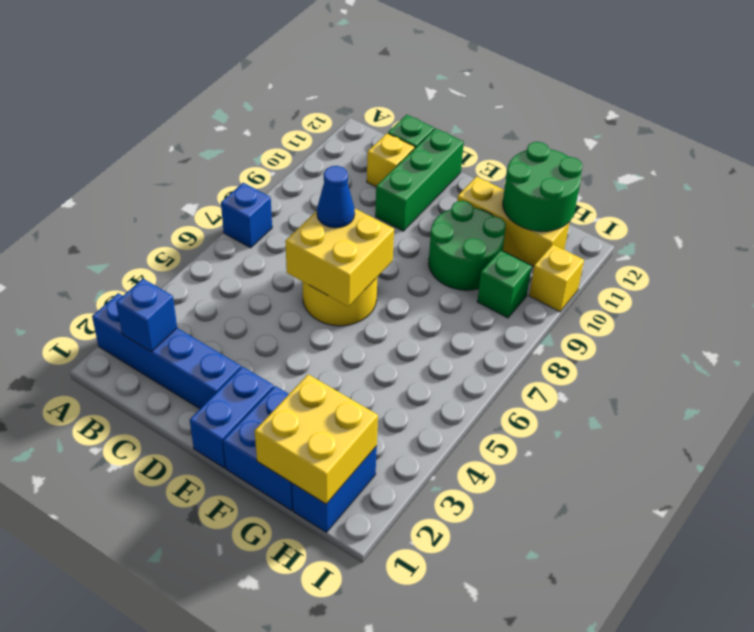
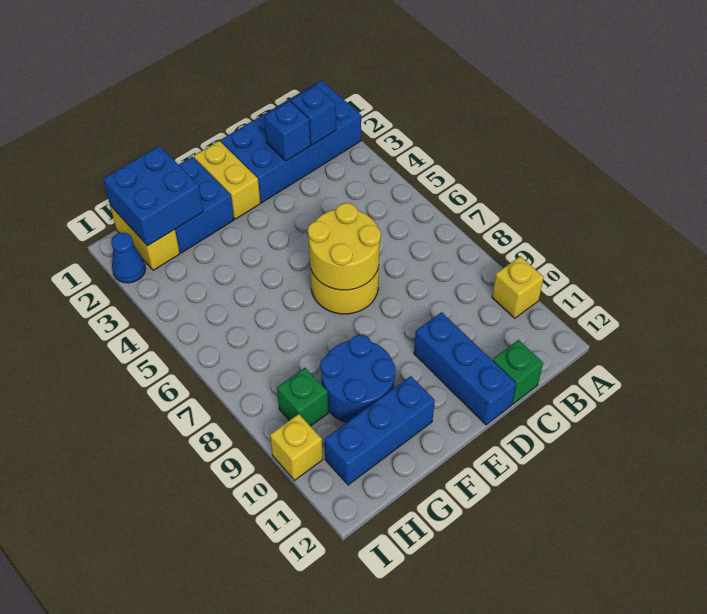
blue brick A2:D2 level 1 -> blue brick A1:D2 level 1
blue brick A7 level 1 -> blue brick C2 level 2
yellow brick C11 level 1 -> yellow brick A10 level 1
yellow brick D6:E7 level 2 -> yellow round brick D6:E7 level 2
blue cone D7 level 3 -> blue cone I2 level 1
green brick D10:D12 level 1 -> blue brick D10:D12 level 1
blue brick E1:E2 level 1 -> yellow brick E1:E2 level 1
green round brick F9:G10 level 1 -> blue round brick F9:G10 level 1
yellow brick F11:H11 level 1 -> blue brick F11:H11 level 1
yellow brick G1:H2 level 2 -> blue brick G1:H2 level 2
green round brick G11:H12 level 2 -> none
blue brick H1:H2 level 1 -> yellow brick H1:H2 level 1

